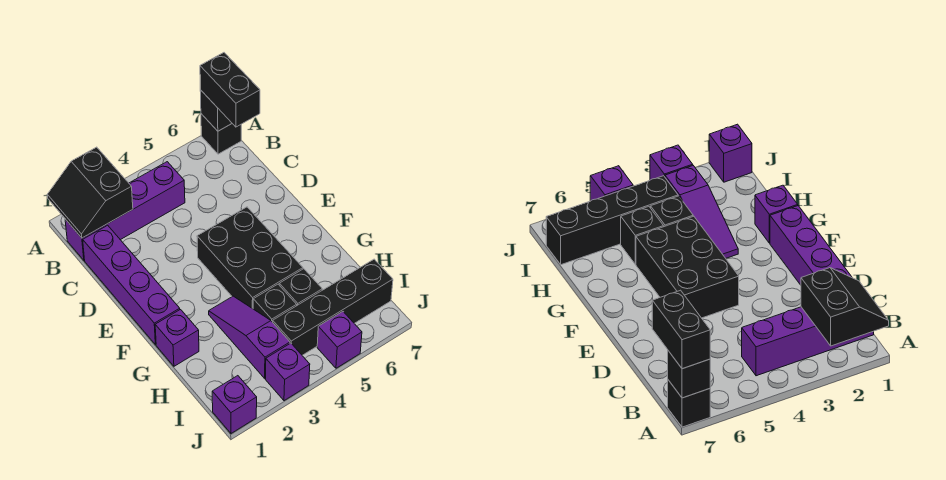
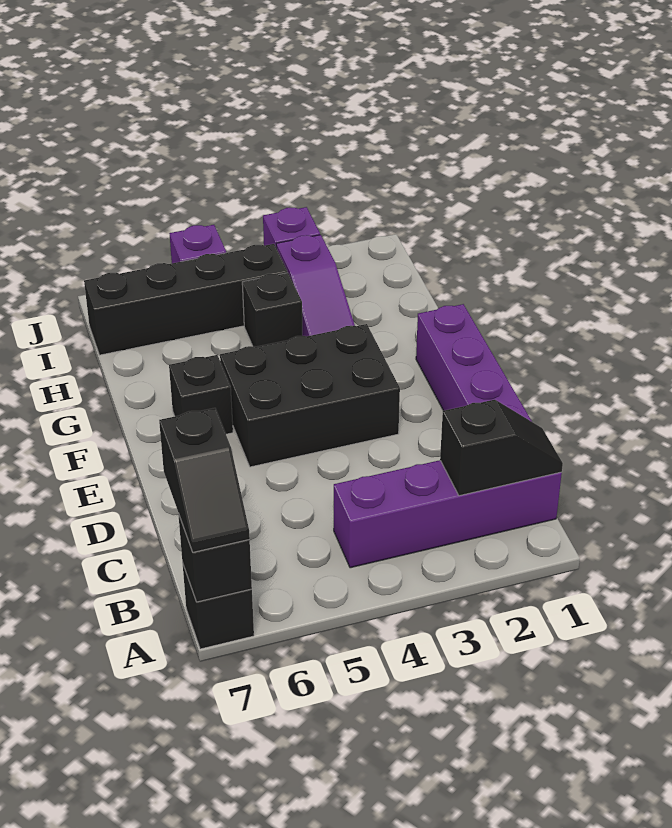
black slope A1:B2 level 2 top 2 -> black slope B1:B2 level 2 top 2
black brick A7:B7 level 3 -> black slope A7:B7 level 3 top B
black brick E4:G5 level 1 -> black brick E3:F5 level 1
purple brick G1 level 1 -> none
black brick H5 level 1 -> black brick F6 level 1
purple brick J1 level 1 -> none

